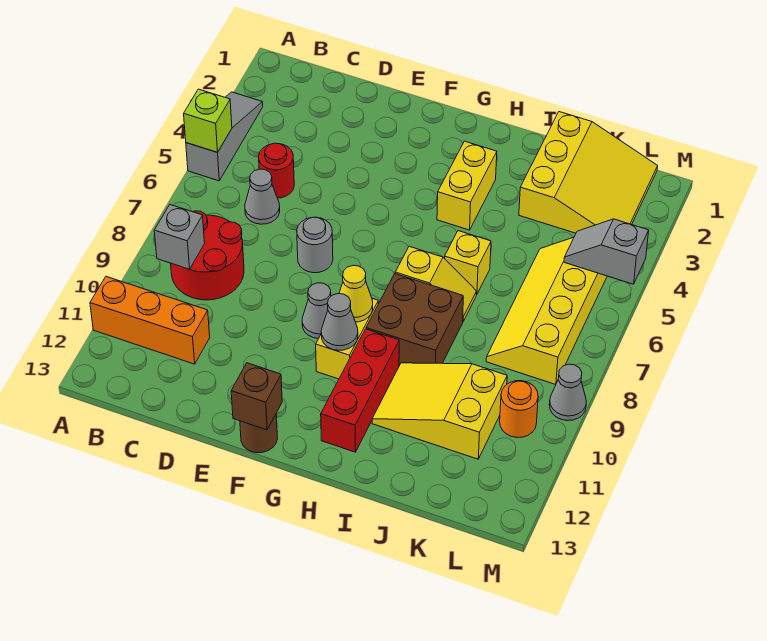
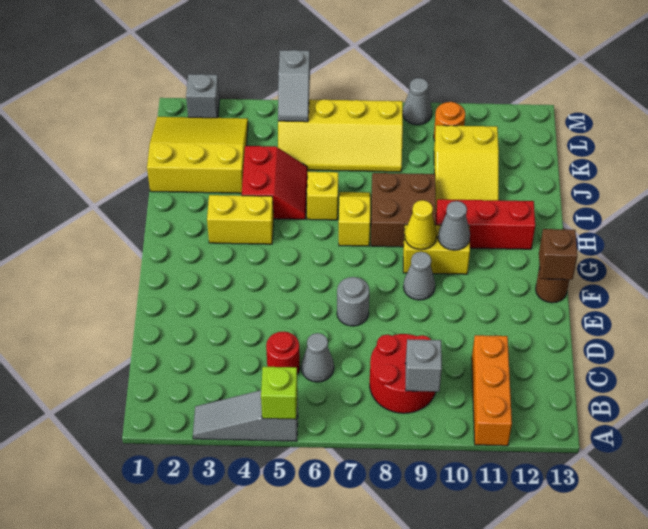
none -> red slope I4:J5 level 1 top 4
none -> grey brick M2 level 1

